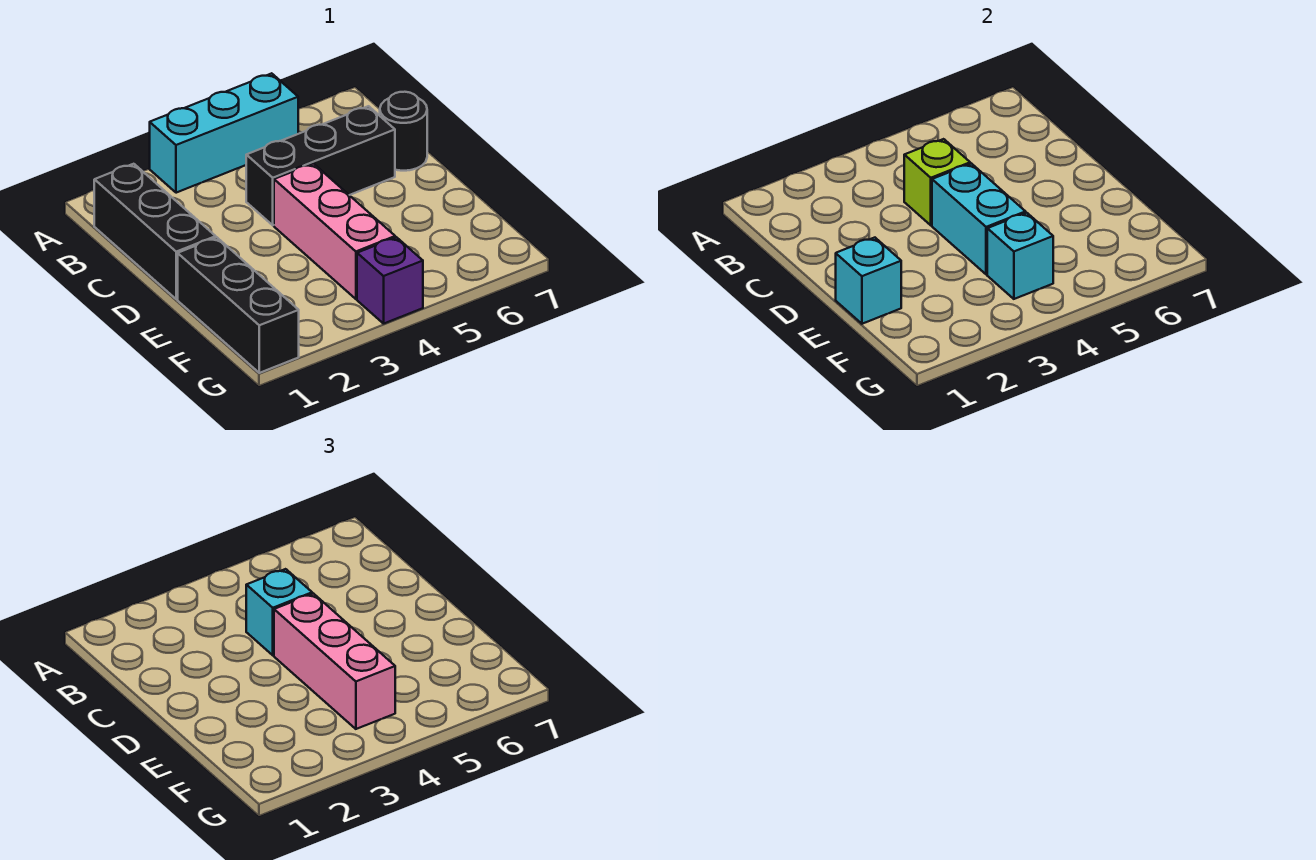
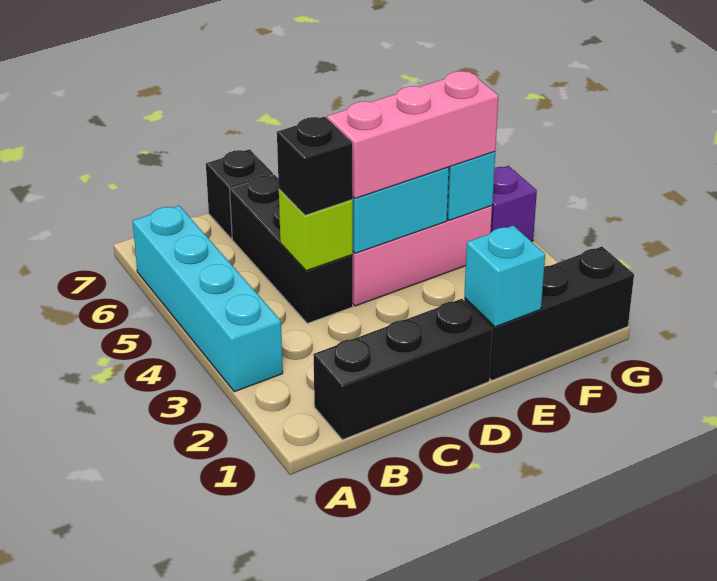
cyan brick A3:A5 level 1 -> cyan brick A3:A6 level 1
cyan brick C4 level 3 -> black brick C4 level 3
black round brick C7 level 1 -> black brick C7 level 1

